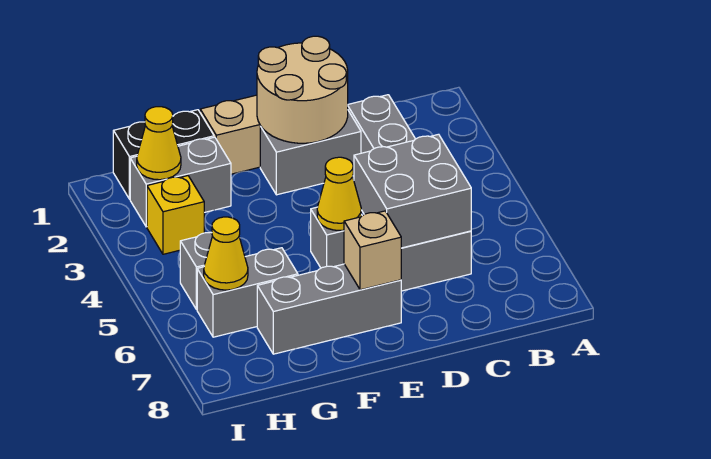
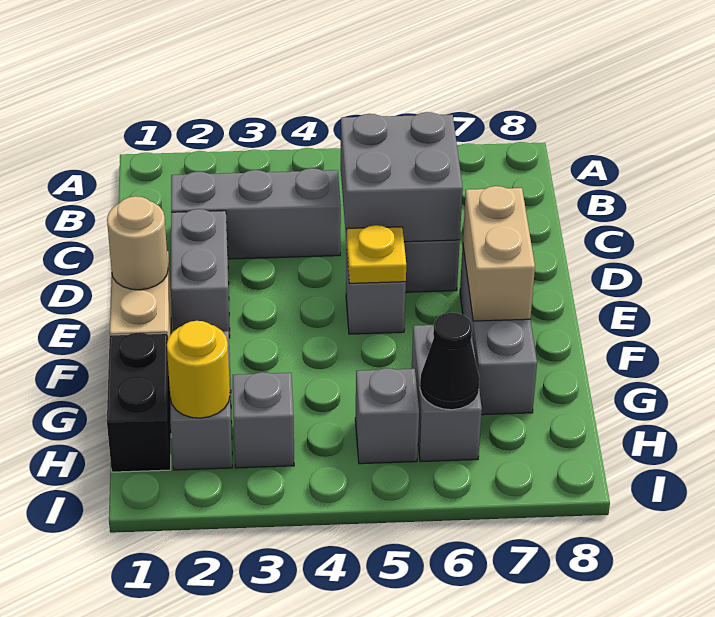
tan round brick D1:E2 level 2 -> tan round brick E1 level 2
yellow cone E5 level 2 -> yellow plate E5 level 2
tan brick E7 level 2 -> tan brick E7:F7 level 2
yellow cone H2 level 2 -> yellow round brick H2 level 2
yellow brick H3 level 1 -> grey brick H3 level 1
yellow cone H6 level 2 -> black cone H6 level 2

